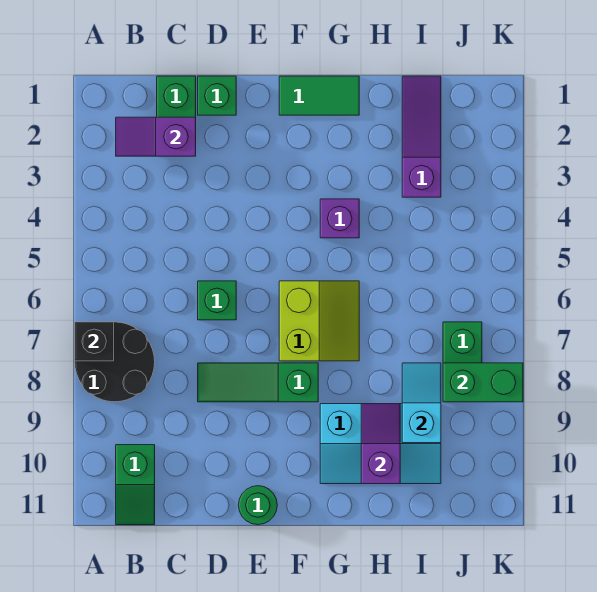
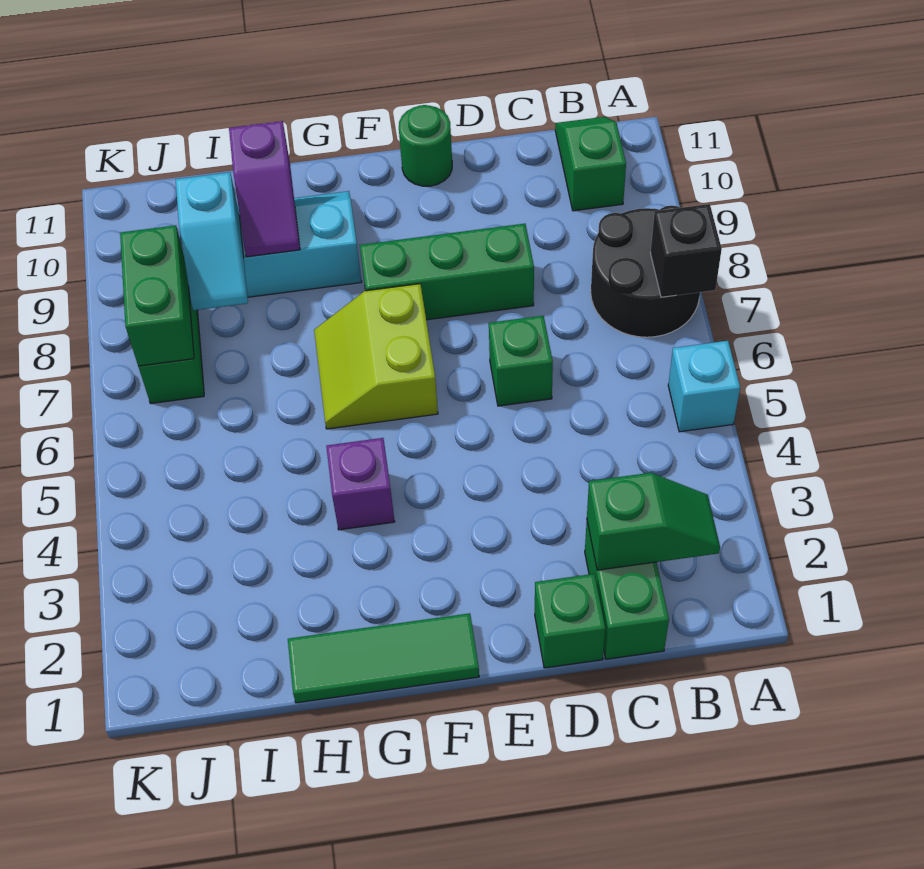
none -> cyan brick A5 level 1
purple slope B2:C2 level 2 top C -> green slope B2:C2 level 2 top C
green slope D8:F8 level 1 top F -> green brick D8:F8 level 1
green tile F1:G1 level 1 -> green tile F1:H1 level 1
purple slope I1:I3 level 1 top 3 -> none
green brick J8:K8 level 2 -> green brick J7:J8 level 2

